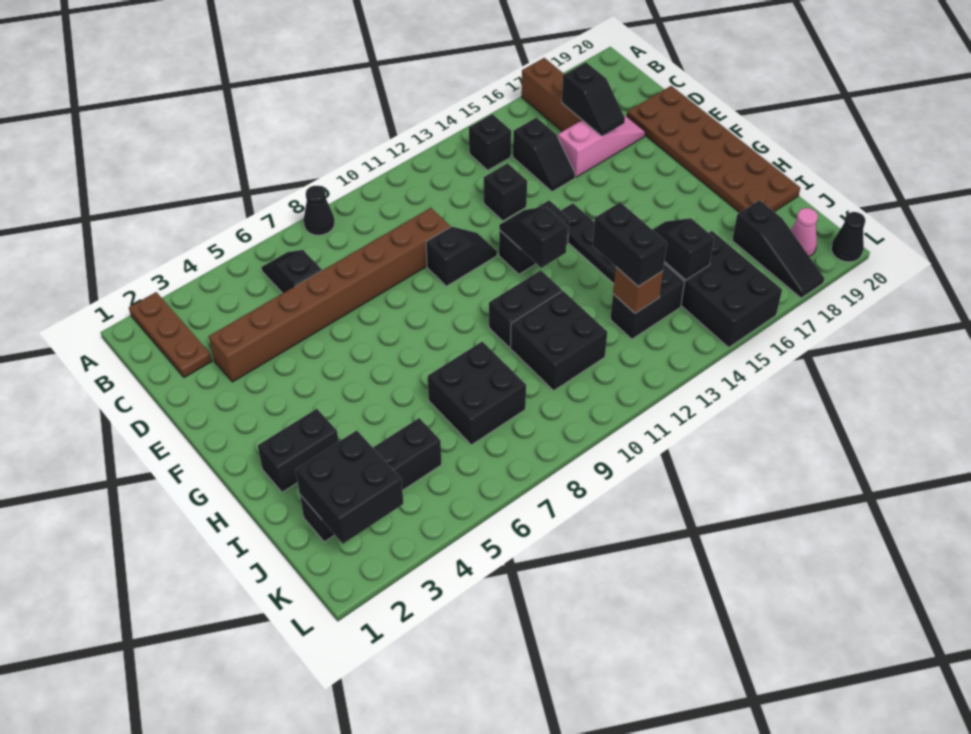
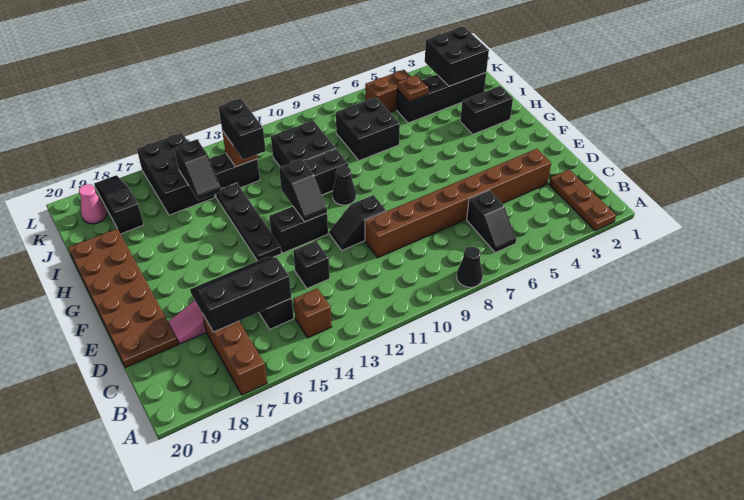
black brick B14 level 1 -> brown brick B14 level 1
black slope C17:D17 level 2 top C -> black slope C15:D17 level 2 top C
none -> brown plate J5 level 2
none -> brown brick K5:K6 level 1
black cone L20 level 1 -> black cone G10 level 1

